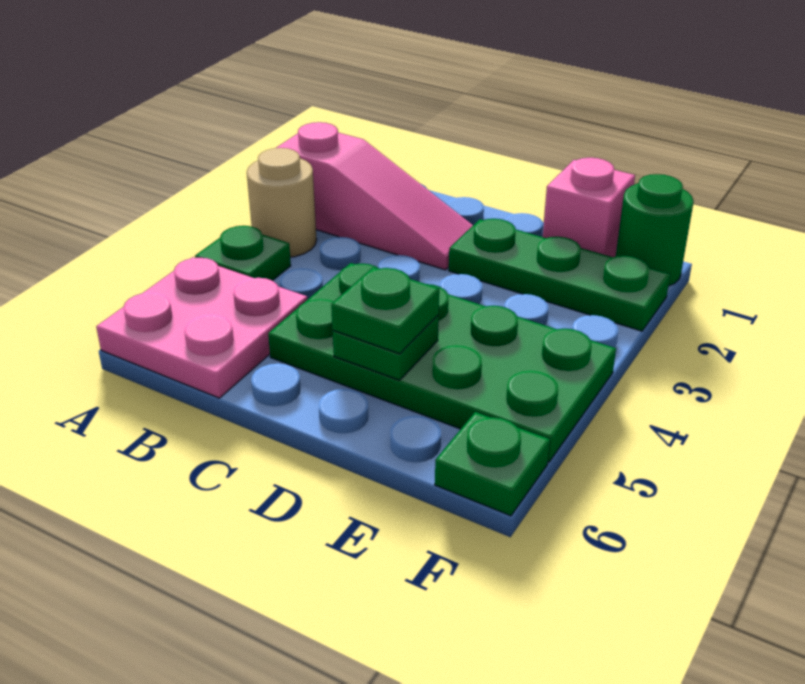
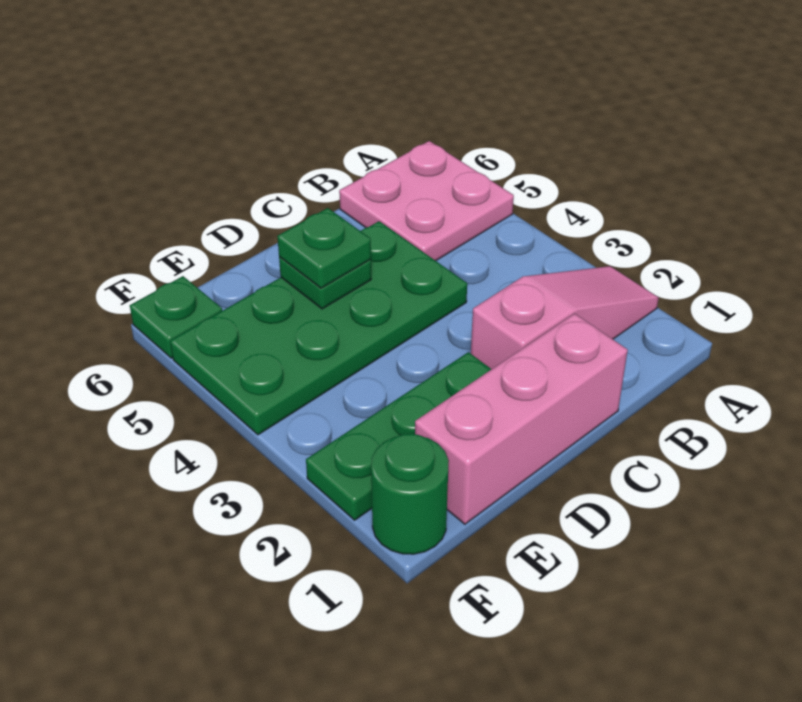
pink slope A2:C2 level 1 top A -> pink slope A2:C2 level 1 top C
tan round brick A3 level 1 -> none
green plate A4 level 1 -> none
pink brick E1 level 1 -> pink brick C1:E1 level 1

